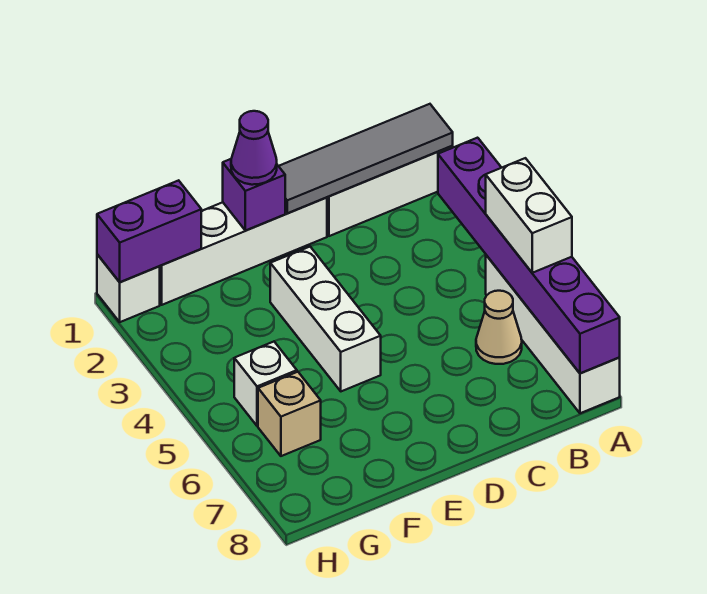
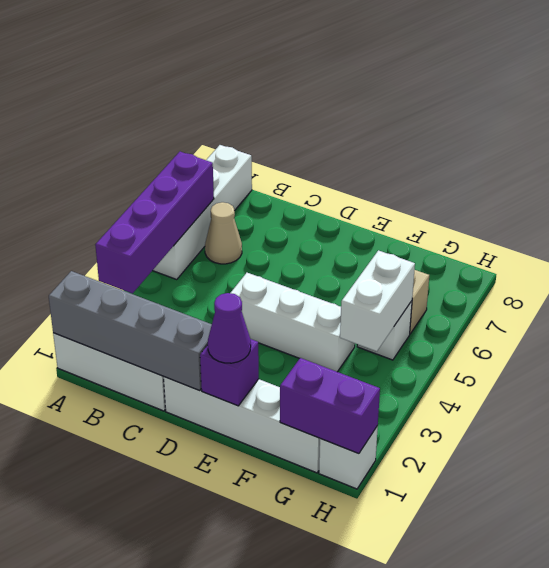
grey tile A1:D1 level 2 -> grey brick A1:D1 level 2
purple brick A3:A8 level 2 -> purple brick A3:A6 level 2
white brick A5:A6 level 3 -> white brick G4:G5 level 2
white brick E3:E5 level 1 -> white brick D4:F4 level 1

